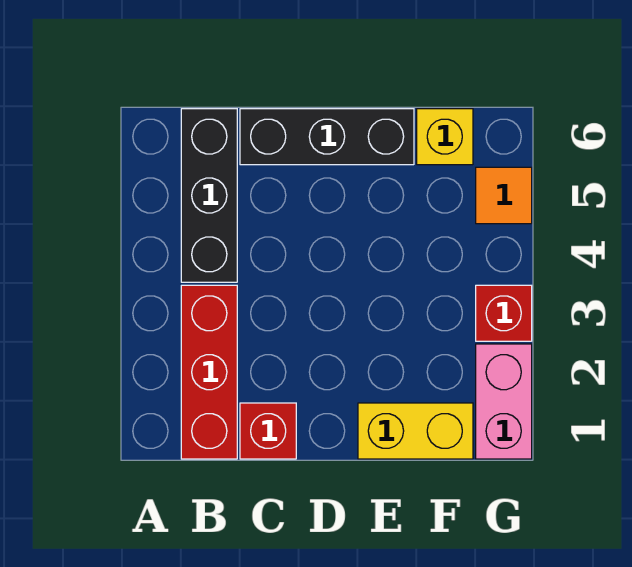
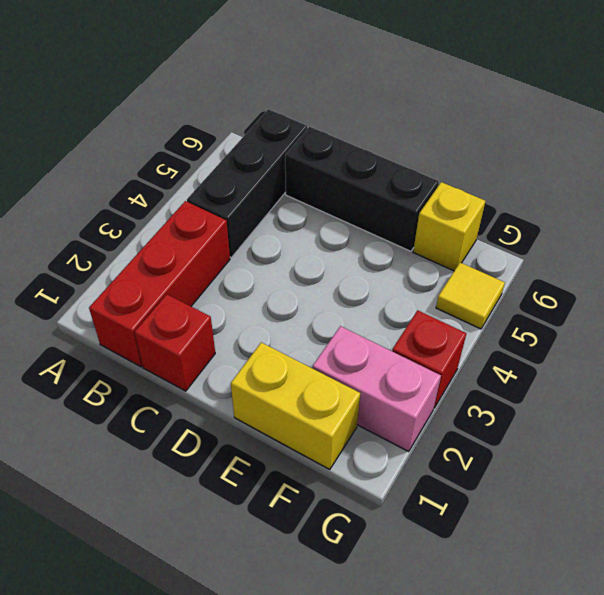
pink brick G1:G2 level 1 -> pink brick F2:G2 level 1
orange tile G5 level 1 -> yellow tile G5 level 1

